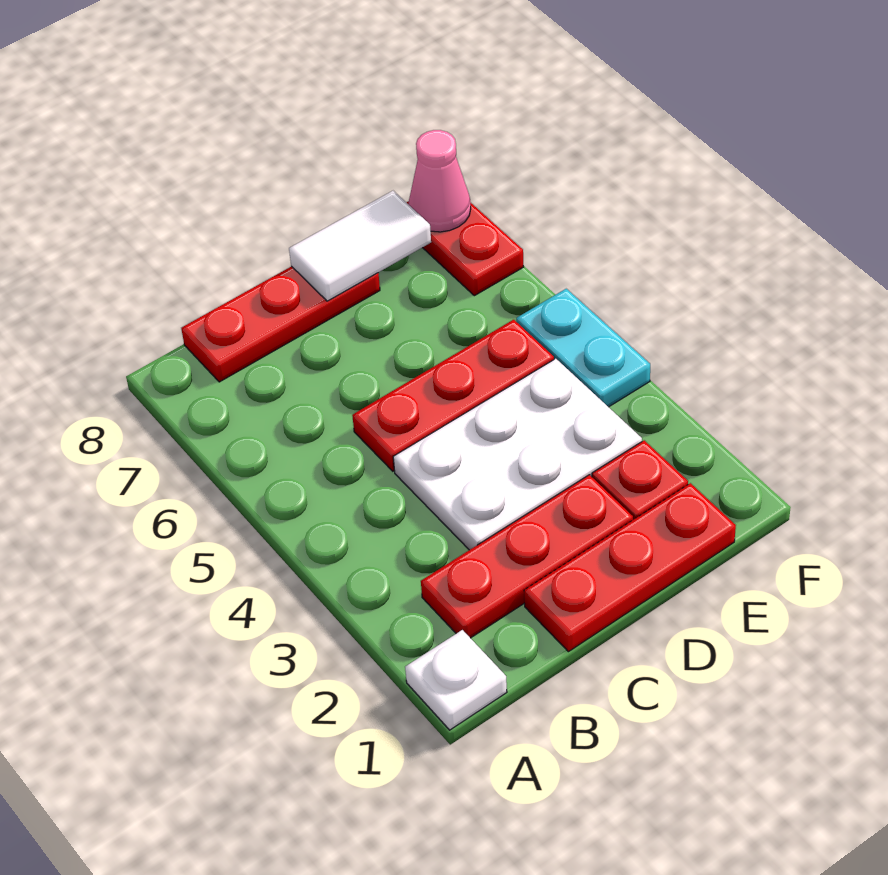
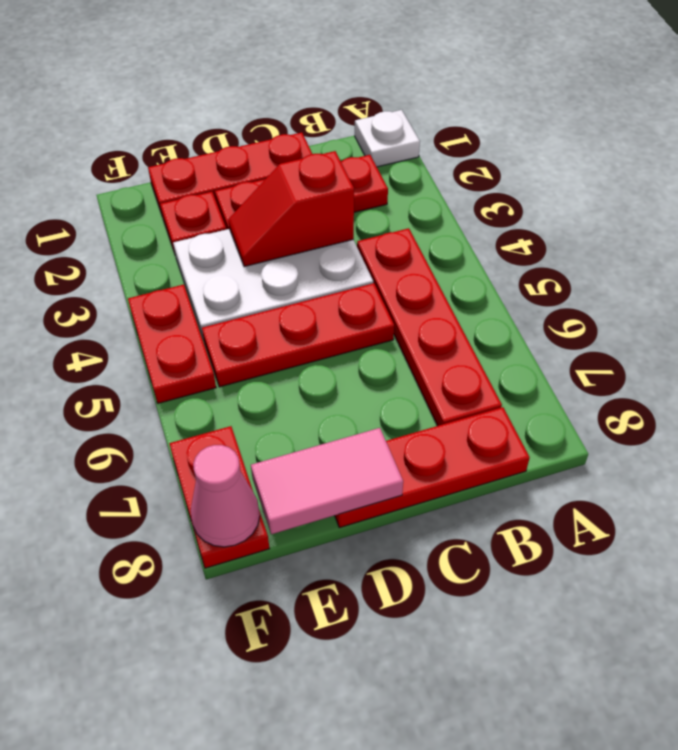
none -> red plate B4:B7 level 1
none -> red slope C3:D3 level 2 top C
white tile D8:E8 level 2 -> pink tile D8:E8 level 2
cyan plate F4:F5 level 1 -> red plate F4:F5 level 1

